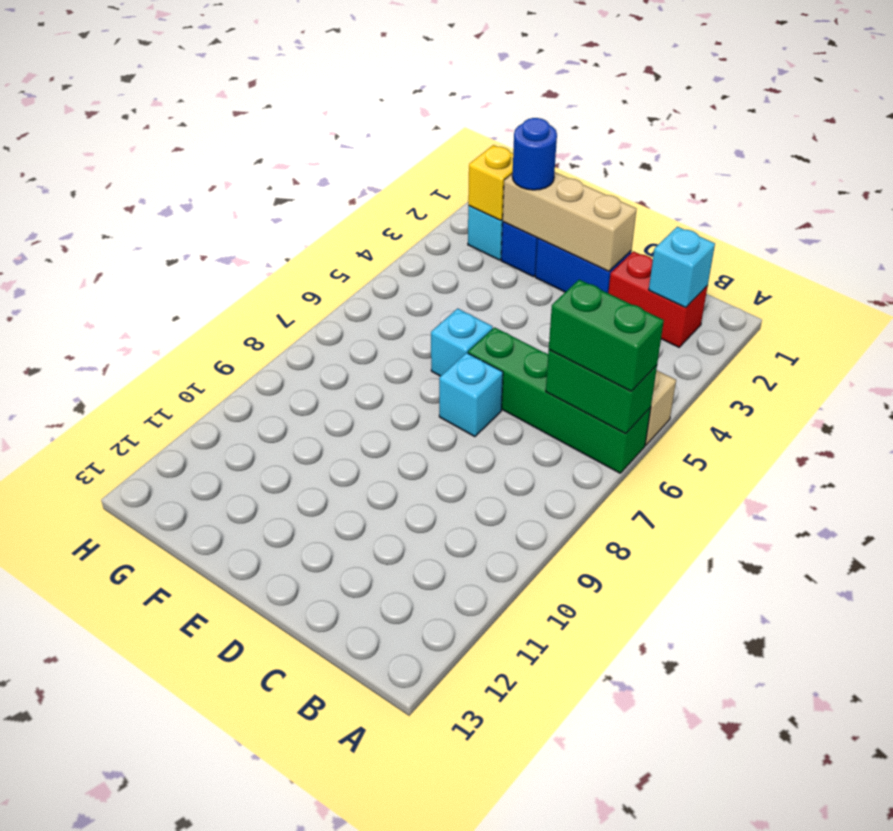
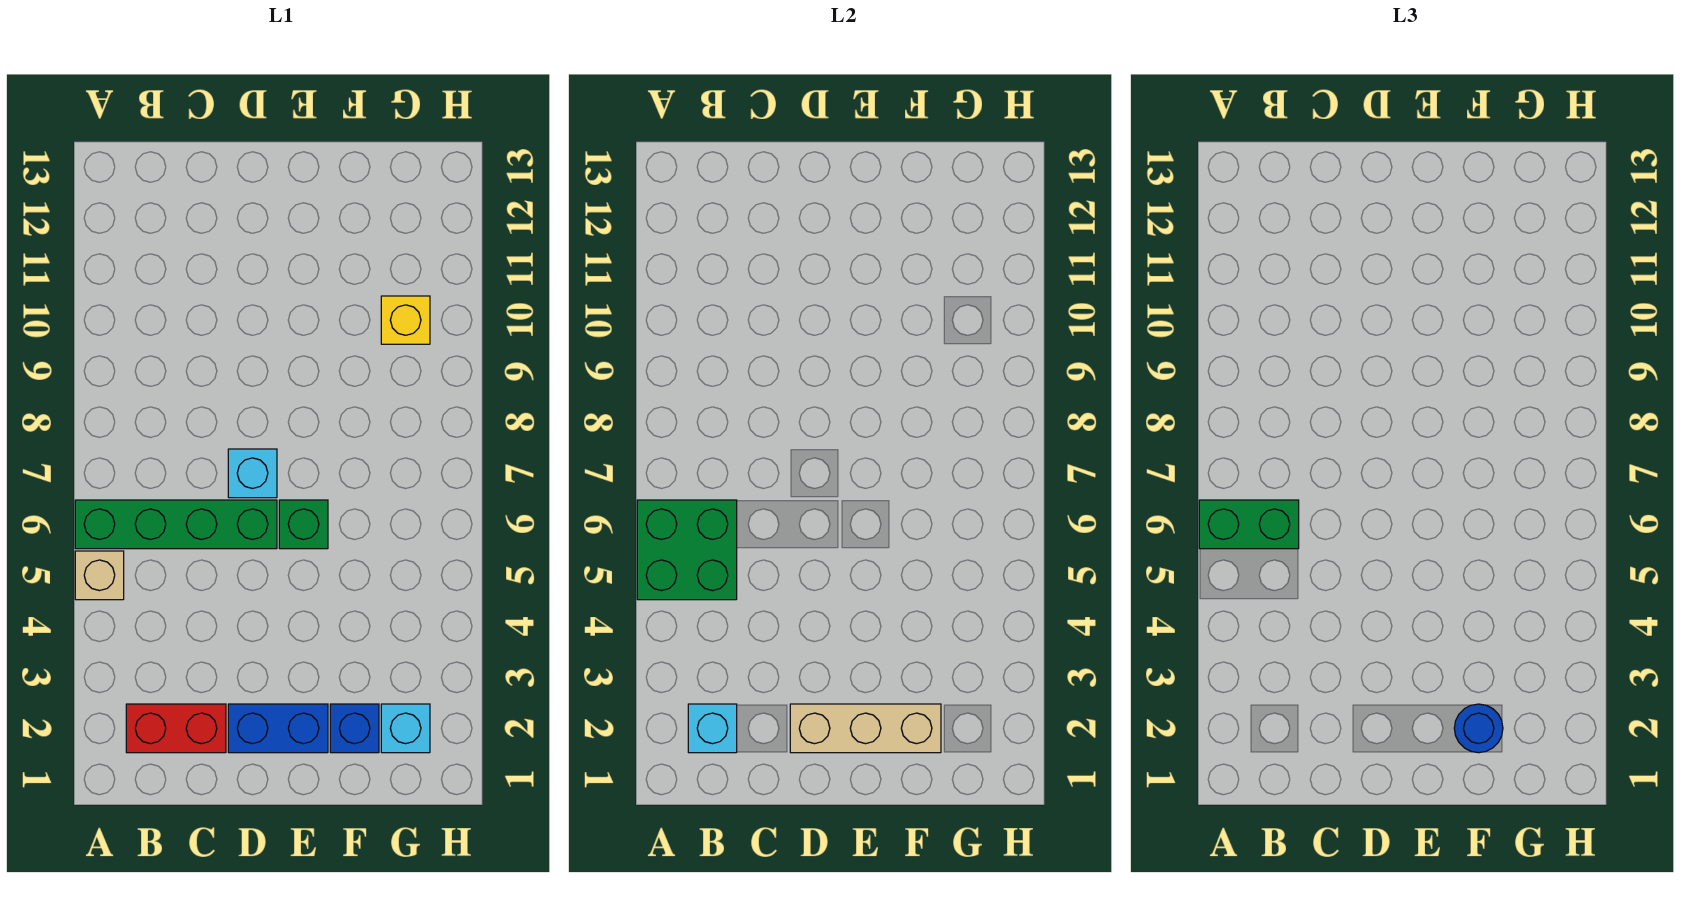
green brick A6:B6 level 2 -> green brick A5:B6 level 2
cyan brick E6 level 1 -> green brick E6 level 1
yellow brick G2 level 2 -> yellow brick G10 level 1

